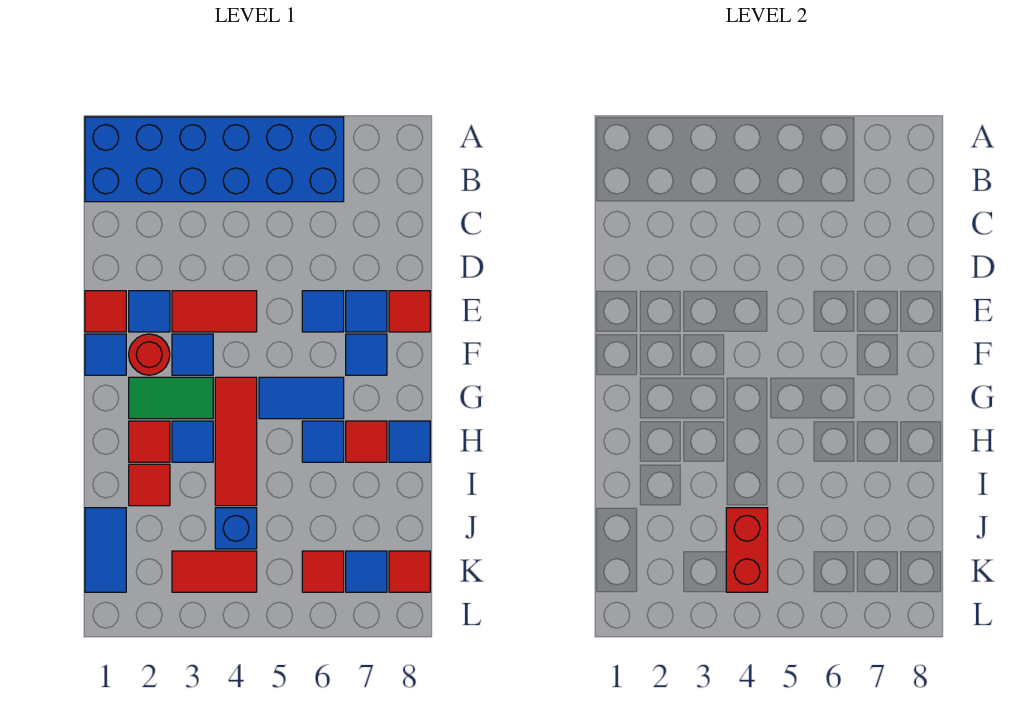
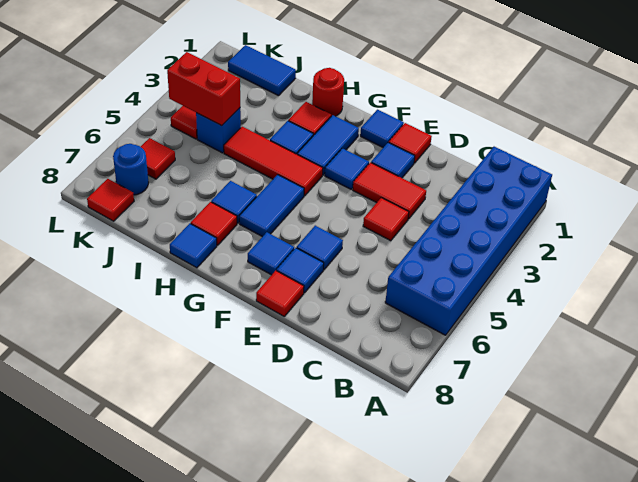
red tile E3:E4 level 1 -> red tile D3:E3 level 1
red round brick F2 level 1 -> red round brick H1 level 1
green tile G2:G3 level 1 -> blue tile G2:G3 level 1
red tile I2 level 1 -> red tile D4 level 1
blue tile K7 level 1 -> blue round brick K7 level 1

